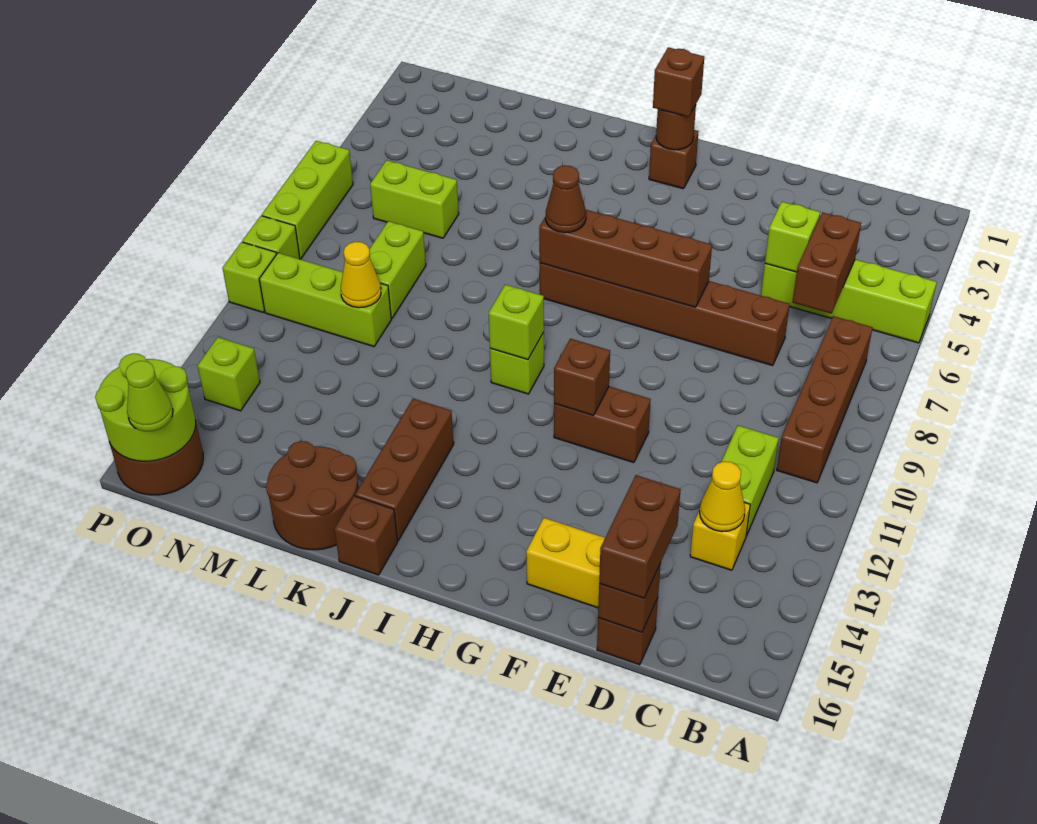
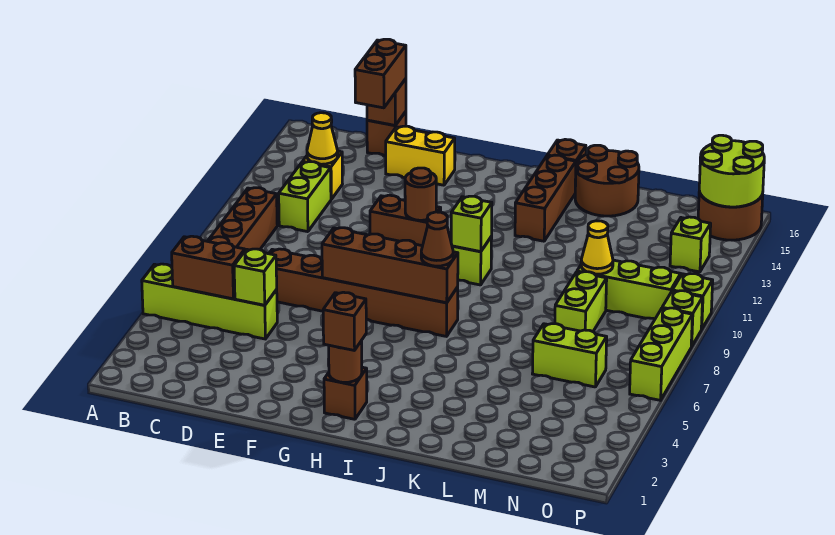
brown brick C5:C6 level 2 -> brown brick B5:C5 level 2
brown brick G11 level 2 -> brown round brick G11 level 2
lime cone O16 level 3 -> none

